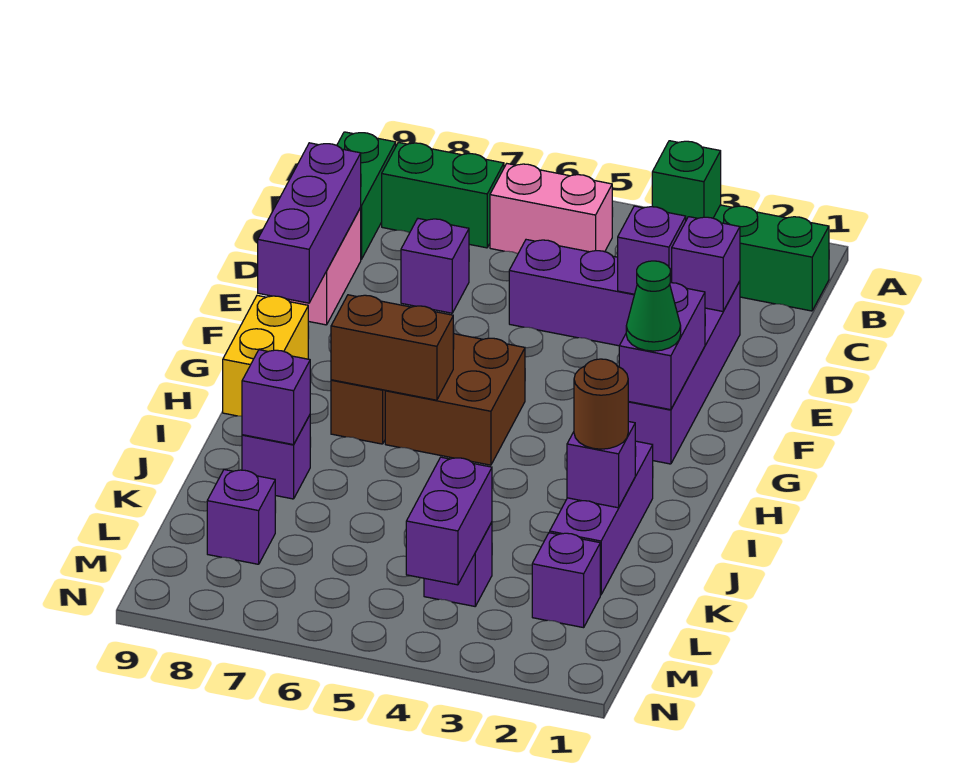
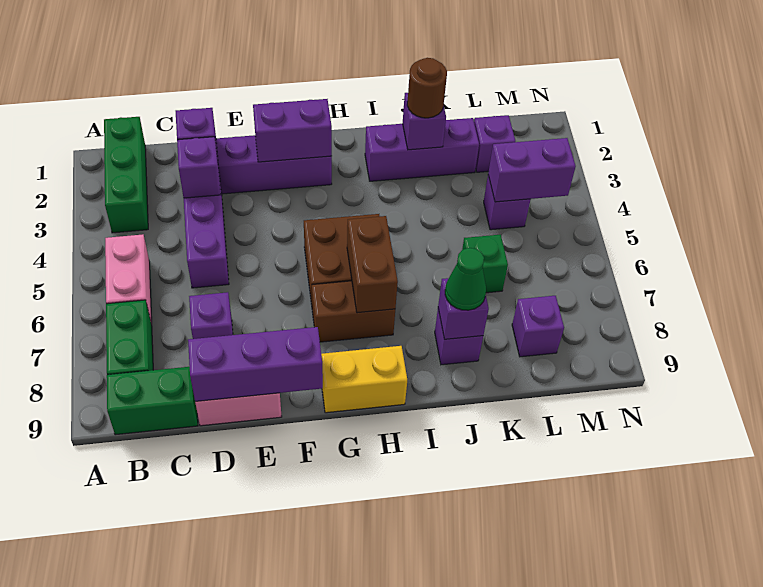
green brick B3 level 2 -> green brick K6 level 1
green cone G2 level 3 -> green cone J8 level 3

